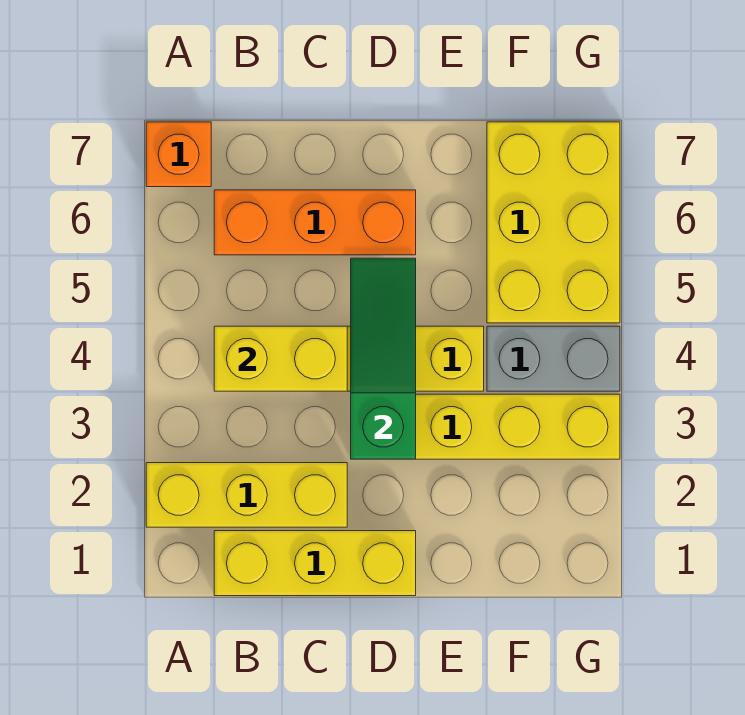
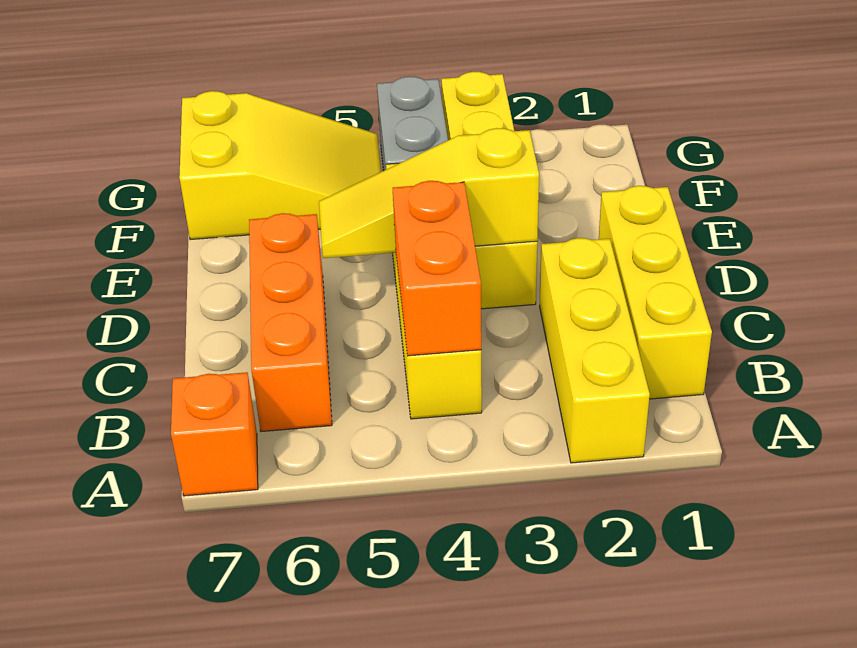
yellow brick B4:C4 level 2 -> orange brick B4:C4 level 2
green slope D3:D5 level 2 top 3 -> yellow slope D3:D5 level 2 top 3
yellow brick F5:G7 level 1 -> yellow slope F5:G7 level 1 top 7

